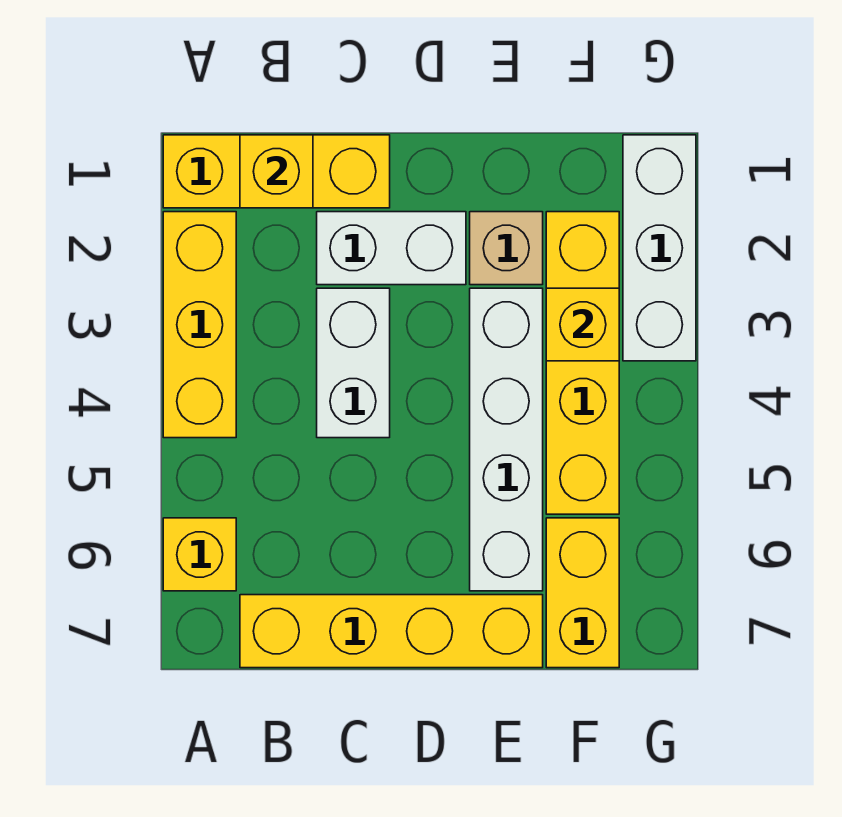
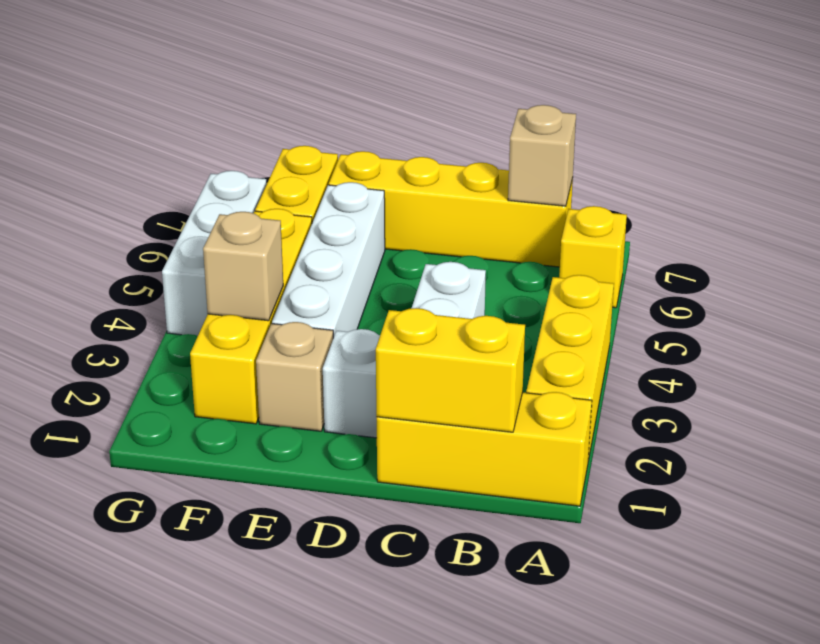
yellow brick B1 level 2 -> yellow brick B1:C1 level 2
none -> tan brick B7 level 2
yellow brick F3 level 2 -> tan brick F3 level 2
white brick G1:G3 level 1 -> white brick G4:G6 level 1

